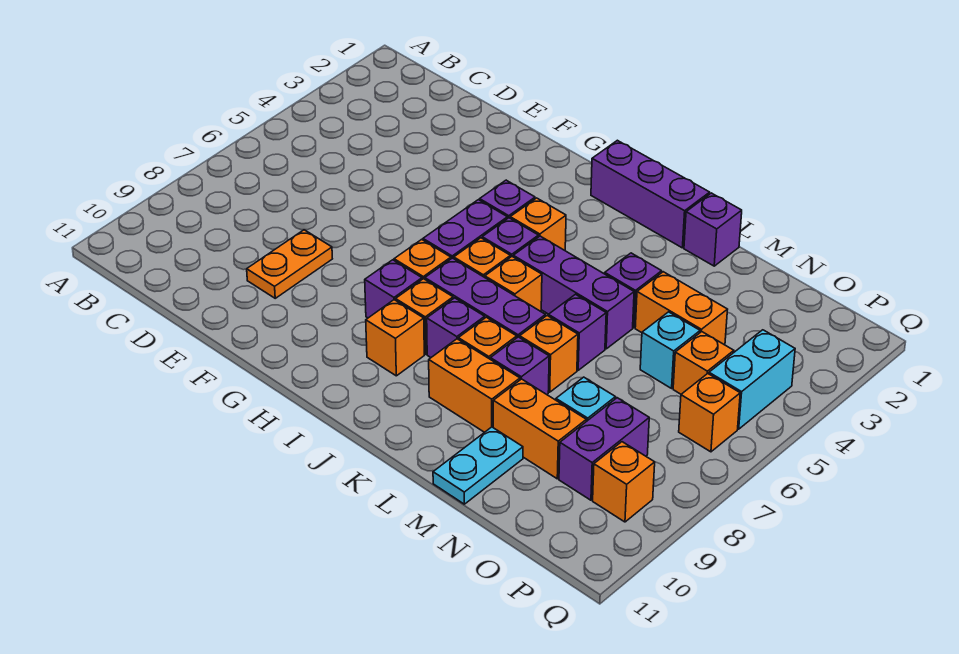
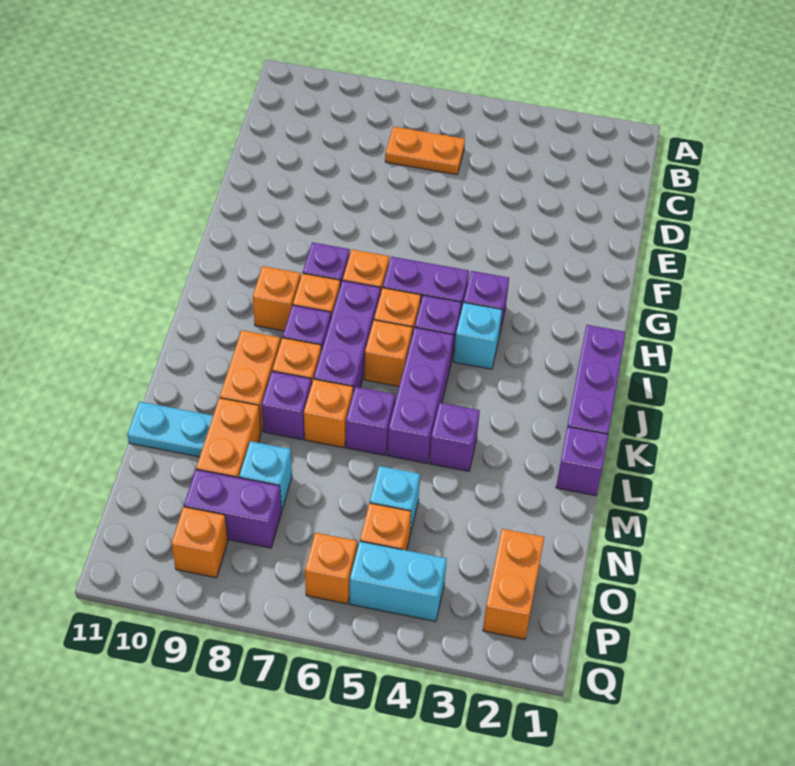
orange plate E8:E9 level 1 -> orange plate C6:C7 level 1
orange brick I4 level 1 -> cyan brick I4 level 1
orange brick M4:N4 level 1 -> orange brick O2:P2 level 1

